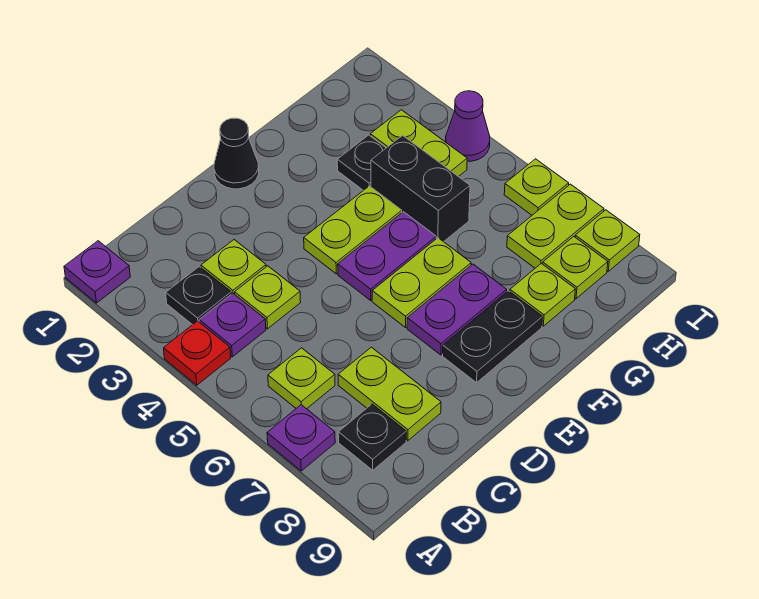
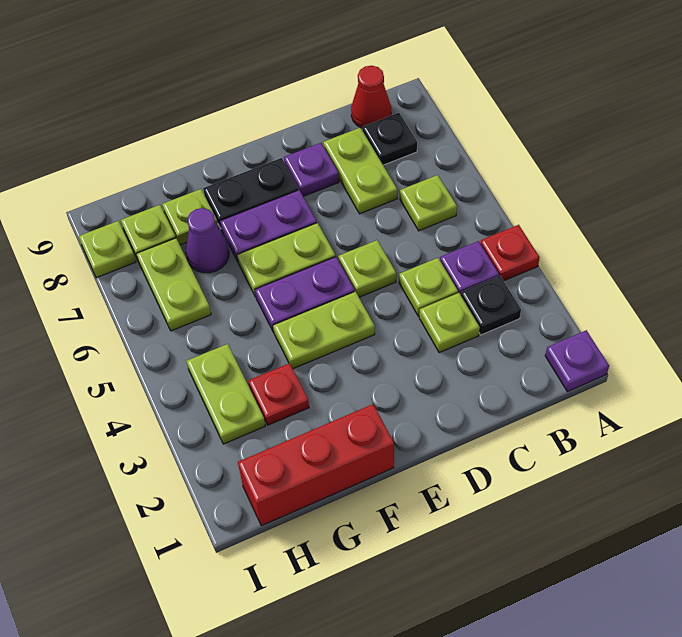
purple plate A7 level 1 -> purple plate D8 level 1
none -> red cone B9 level 1
black cone E1 level 1 -> none
none -> red brick F1:H1 level 1
black plate G3 level 1 -> red plate G3 level 1
black brick G4:G5 level 1 -> none
lime plate H7:I7 level 1 -> lime plate H6:H7 level 1
purple cone I4 level 1 -> purple cone G7 level 1
lime plate I6 level 1 -> lime plate D5 level 1

